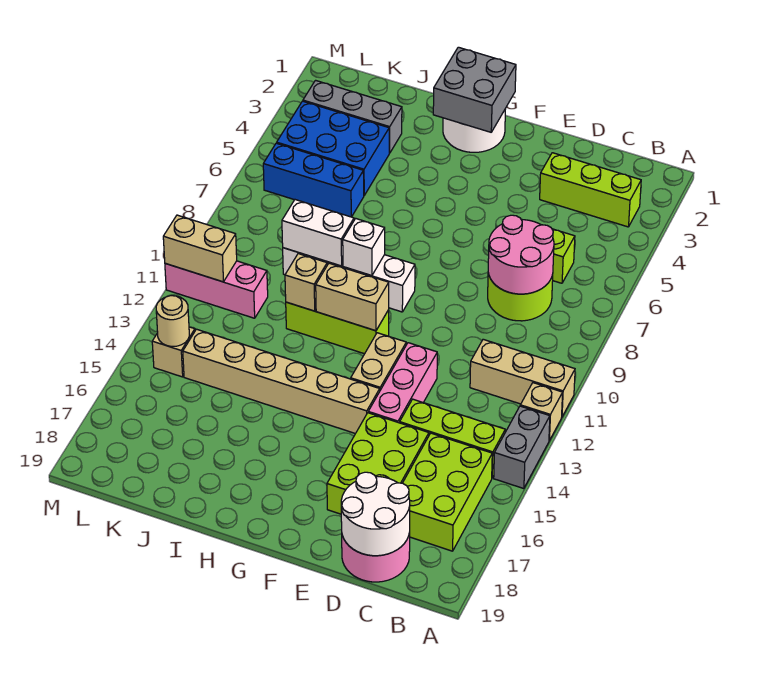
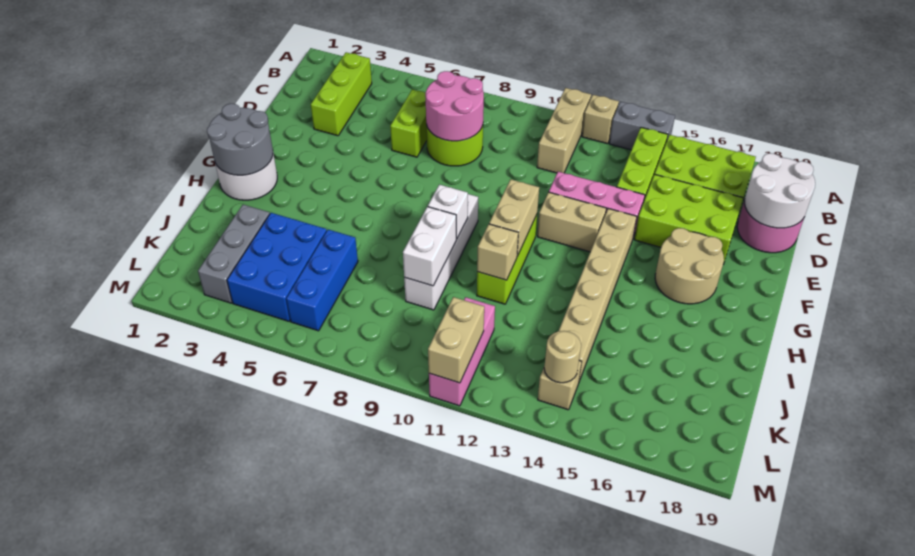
none -> tan round brick F16:G17 level 1
grey brick G1:H2 level 2 -> grey round brick G1:H2 level 2

